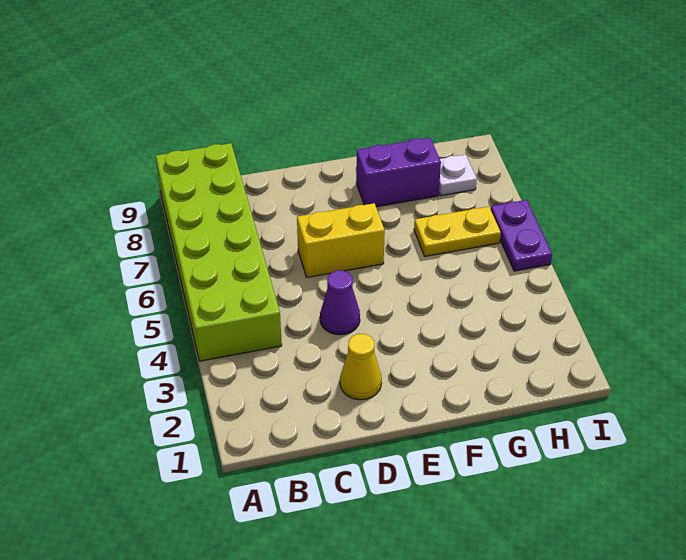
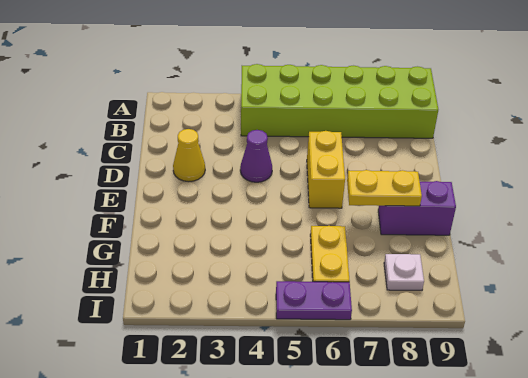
none -> yellow plate F7:F8 level 2
purple brick F8:G8 level 1 -> purple brick F8:F9 level 1

